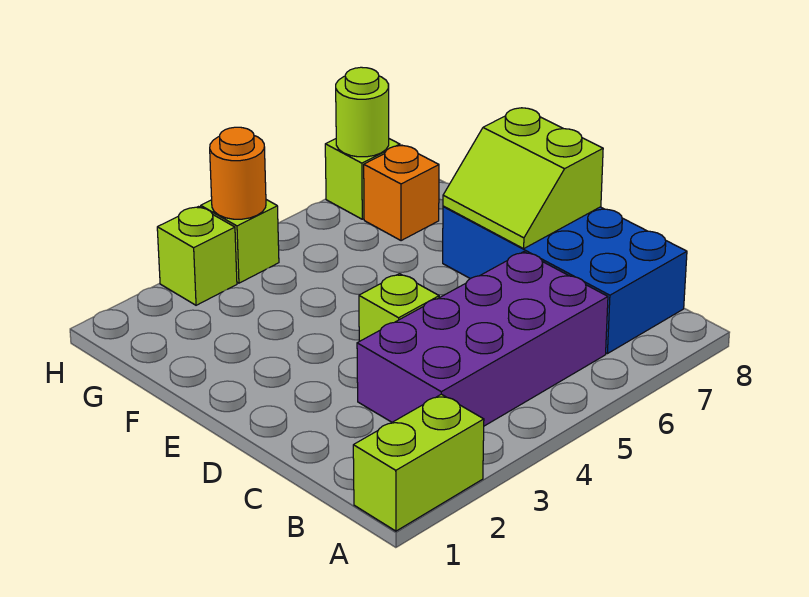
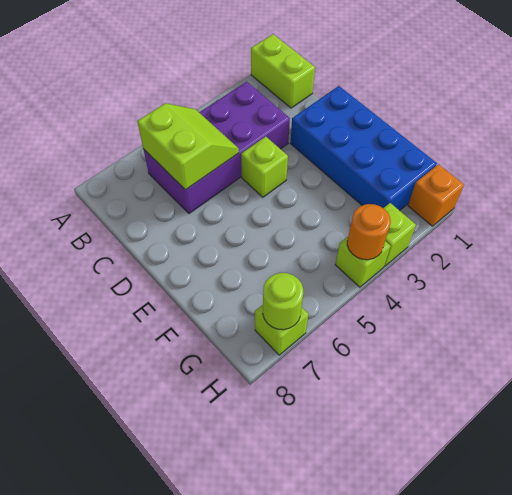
lime brick A1:A2 level 1 -> lime brick A1:B1 level 1
blue brick B7:E8 level 1 -> blue brick D1:G2 level 1
lime slope D7:E8 level 2 top 8 -> lime slope B5:C6 level 2 top 6
orange brick G7 level 1 -> orange brick H1 level 1

